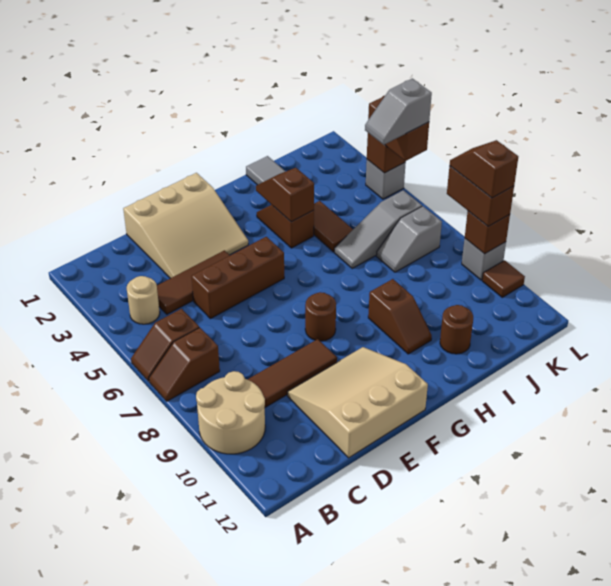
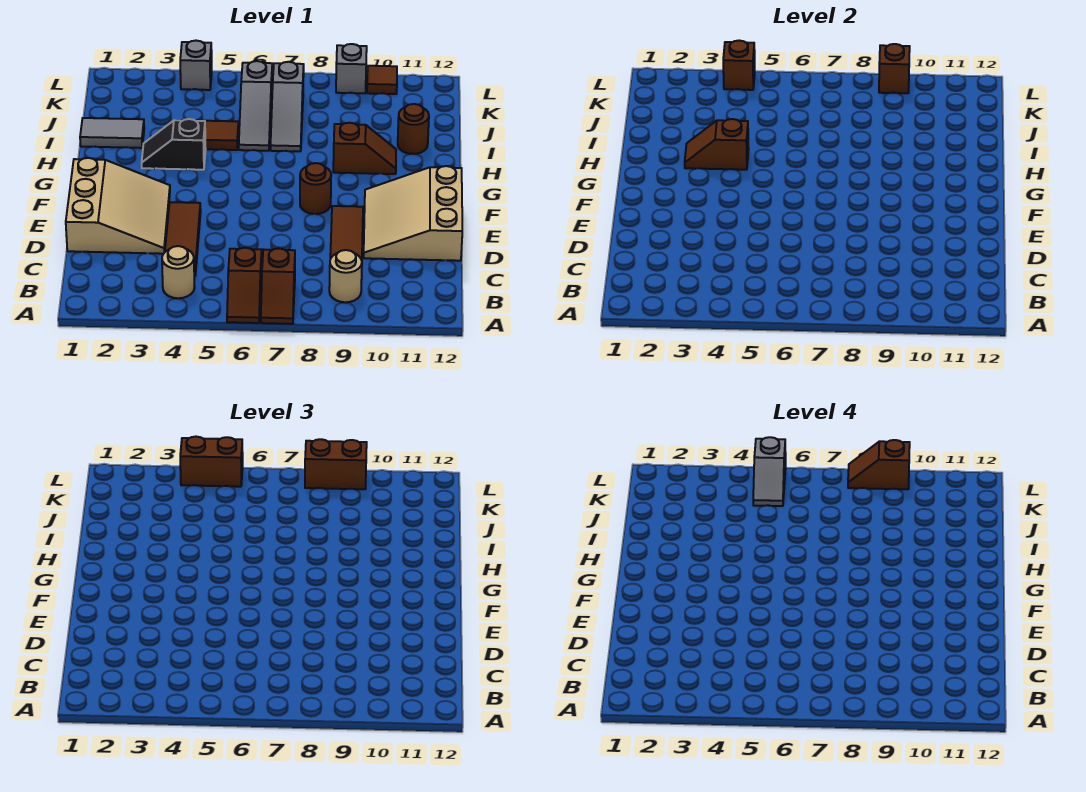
tan round brick A9:B10 level 1 -> tan round brick B9 level 1
brown brick D5:F5 level 1 -> none
brown slope H3:H4 level 1 top 4 -> black slope H3:H4 level 1 top 4
grey slope J7:K7 level 1 top K -> grey slope I7:K7 level 1 top K

